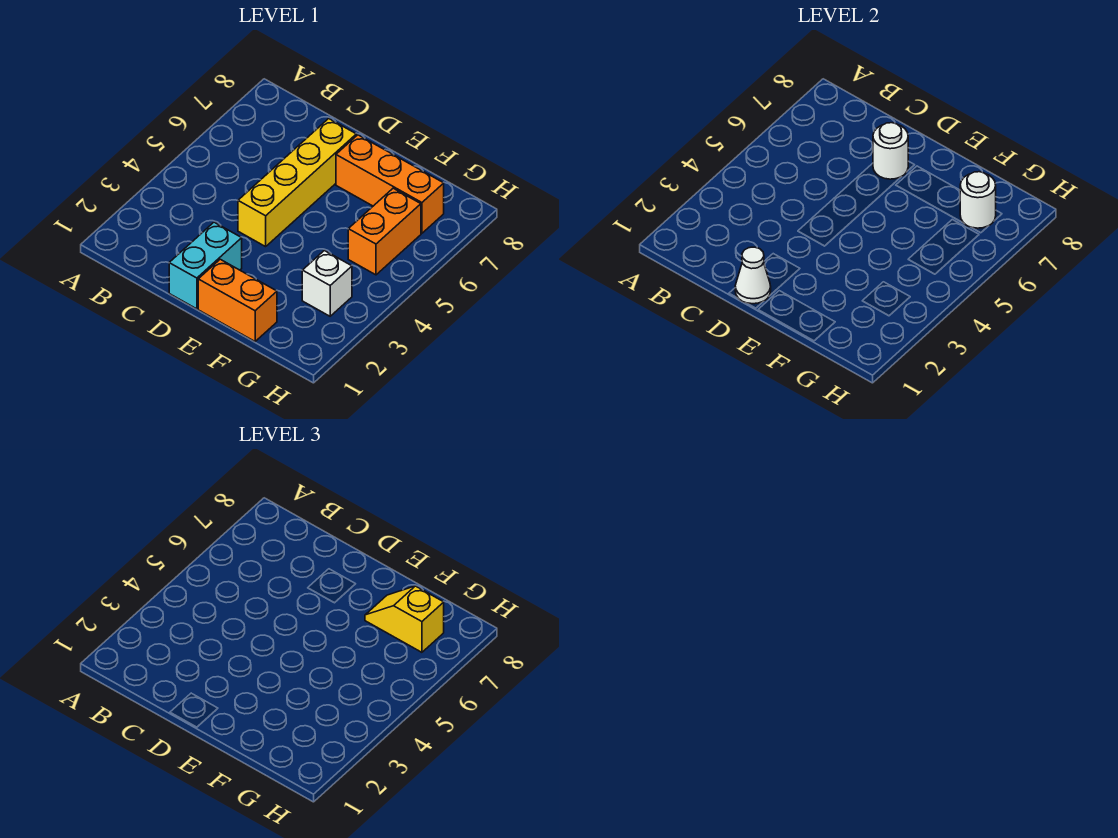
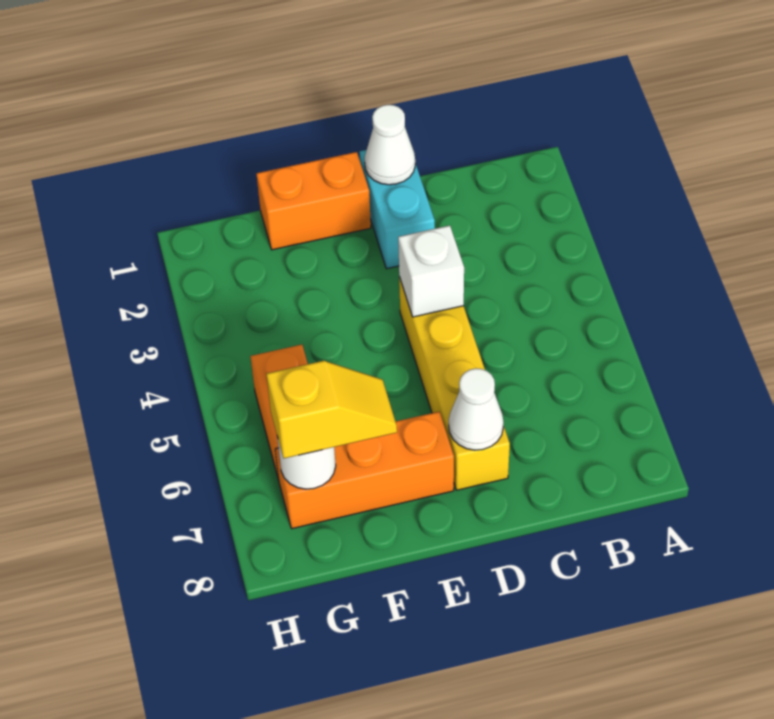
white round brick D7 level 2 -> white cone D7 level 2
white brick G3 level 1 -> white brick D4 level 2

